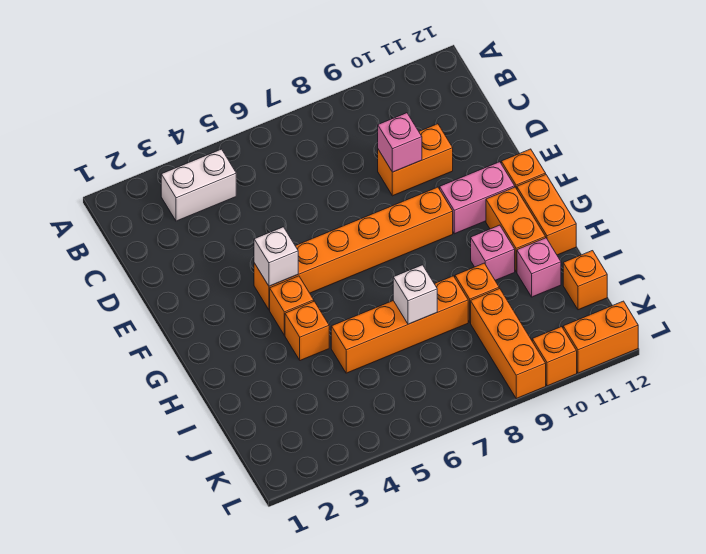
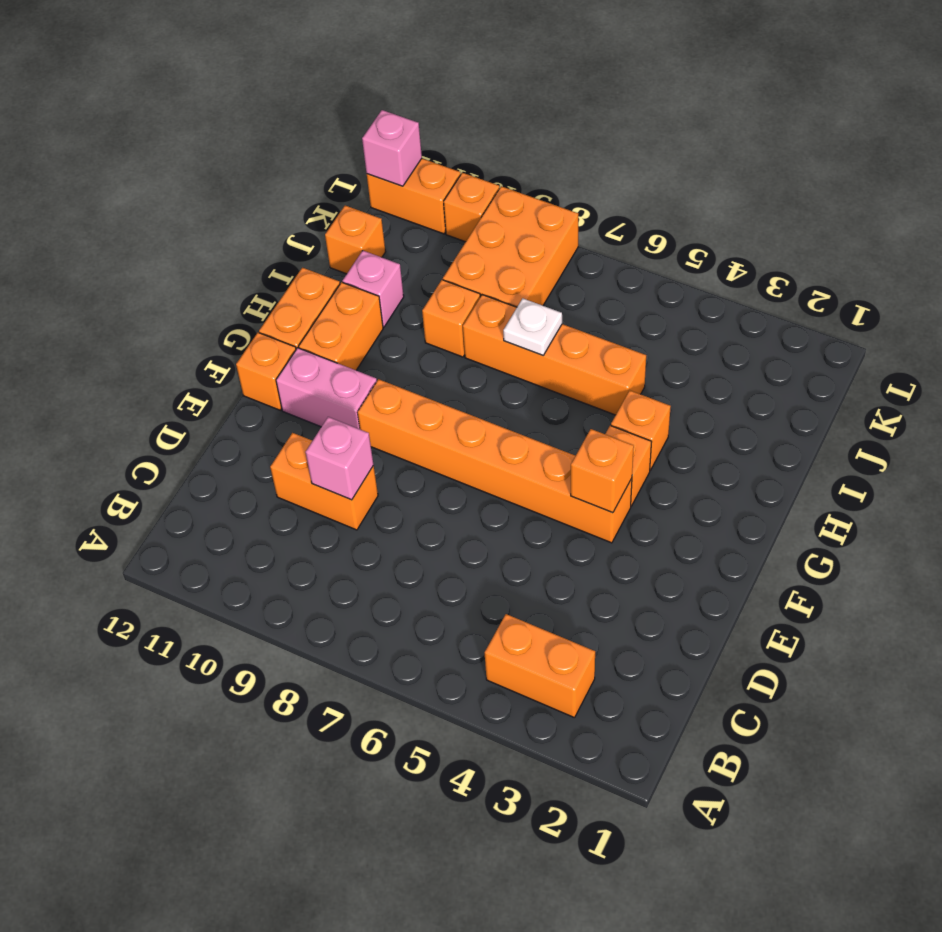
white brick B3:B4 level 1 -> orange brick B3:B4 level 1
white brick F4 level 2 -> orange brick F4 level 2
pink brick H10 level 1 -> pink brick L12 level 2
white brick I7 level 2 -> white plate I7 level 2
orange brick J9:L9 level 1 -> orange brick J8:L9 level 1

